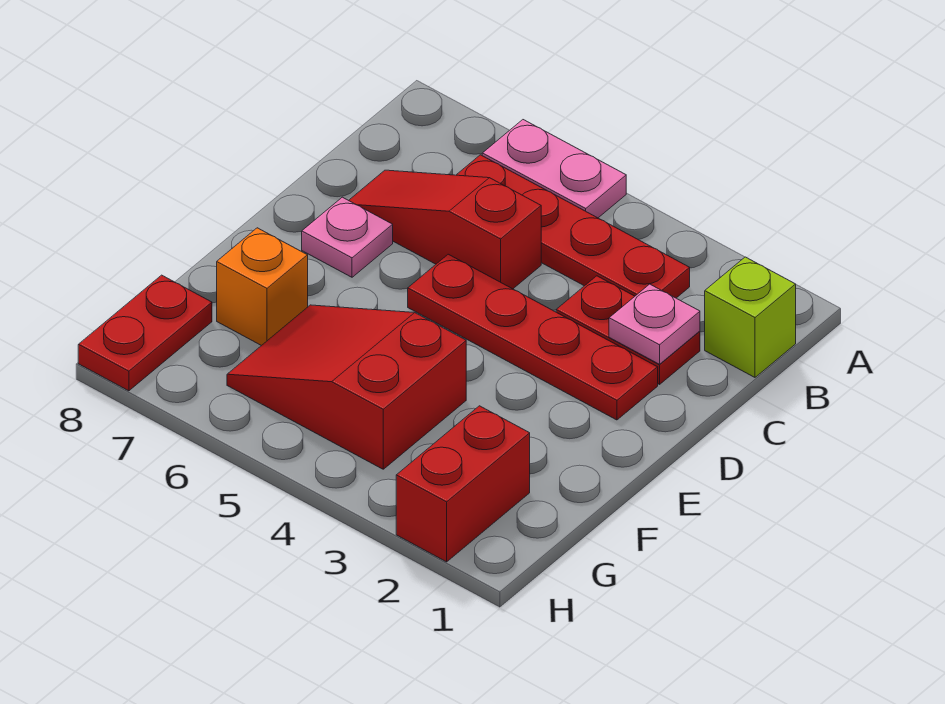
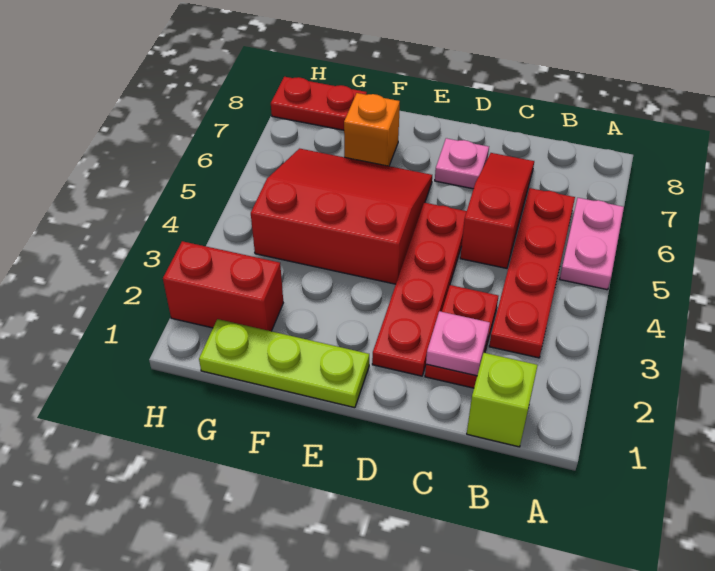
none -> lime plate E1:G1 level 1
red slope F4:G6 level 1 top 4 -> red slope E4:G6 level 1 top 4

